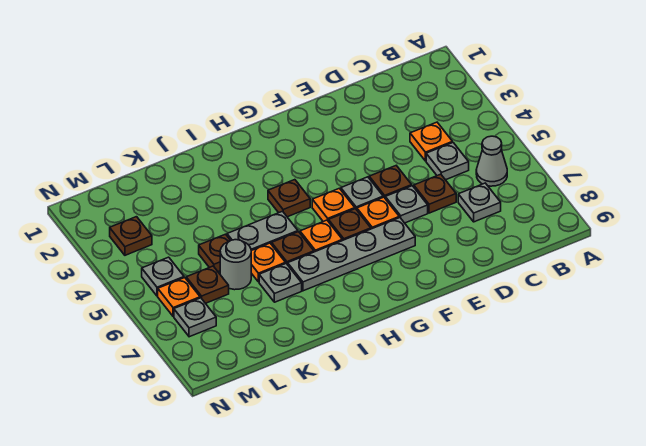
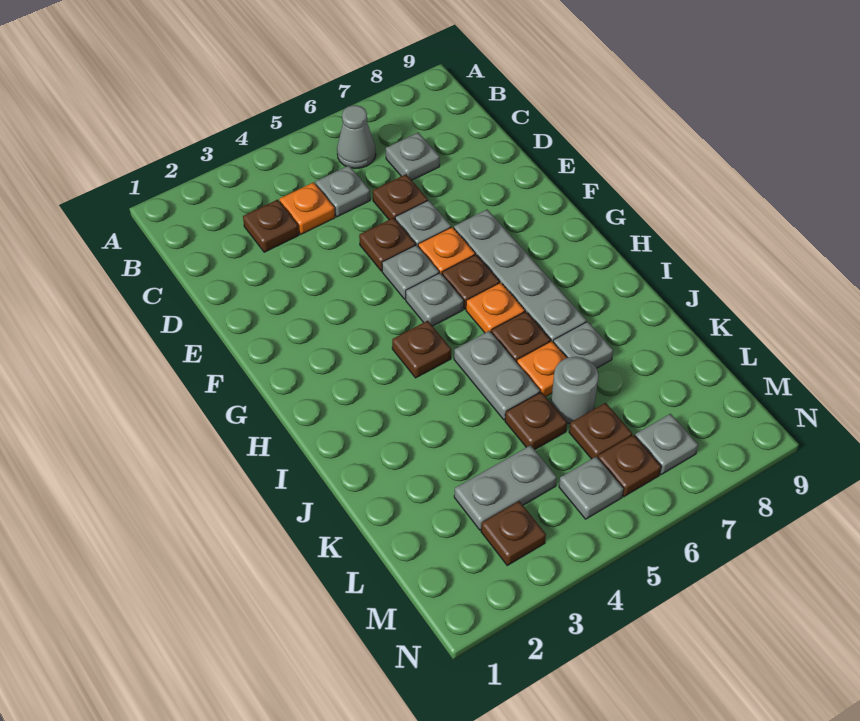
none -> brown plate C3 level 1
orange plate G5 level 1 -> grey plate G5 level 1
none -> grey plate L3:L4 level 1
orange plate M6 level 1 -> brown plate M6 level 1

